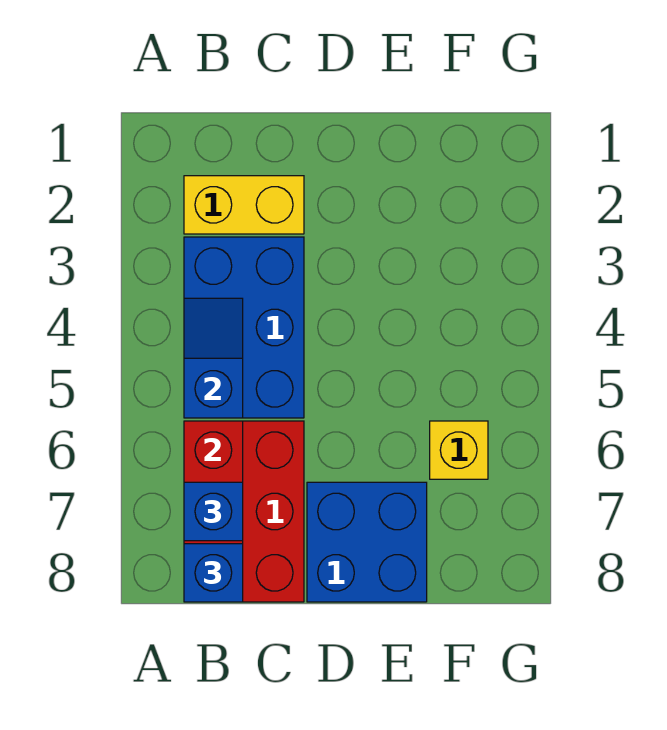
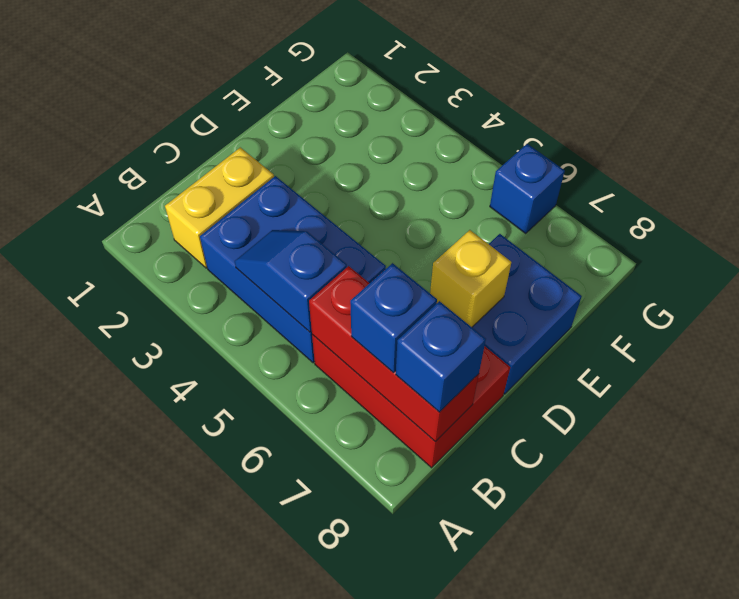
yellow brick F6 level 1 -> yellow brick D7 level 2
none -> blue brick G6 level 1

